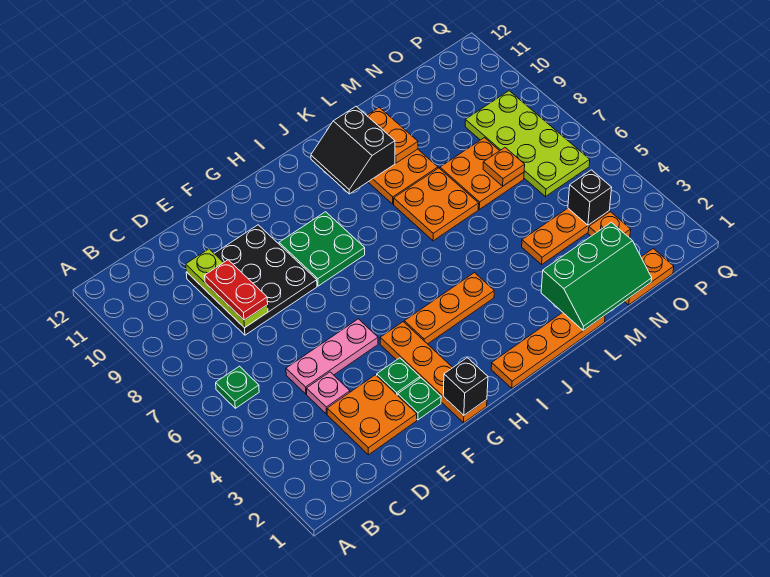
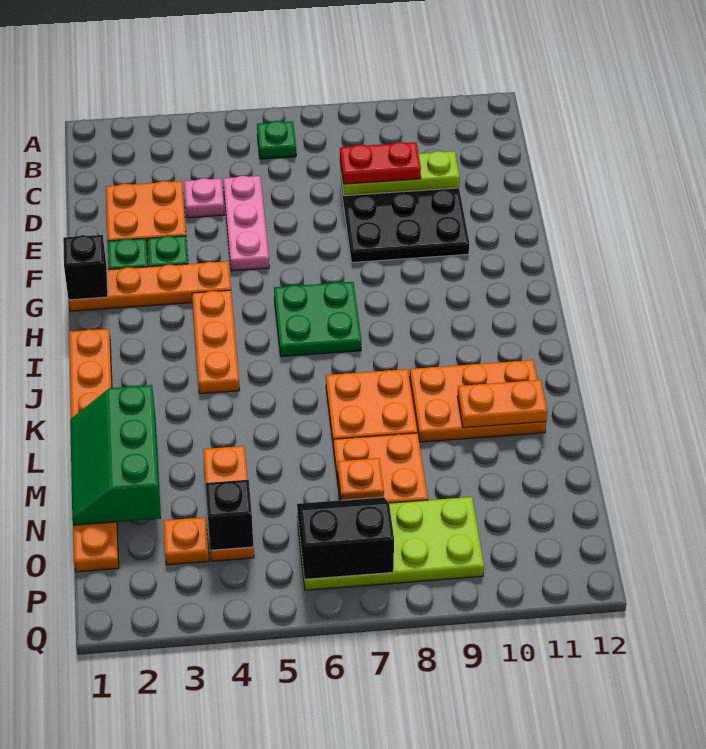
green plate G8:H9 level 1 -> green plate H6:I7 level 1
black slope J10:K11 level 2 top K -> black slope O6:P7 level 2 top P

